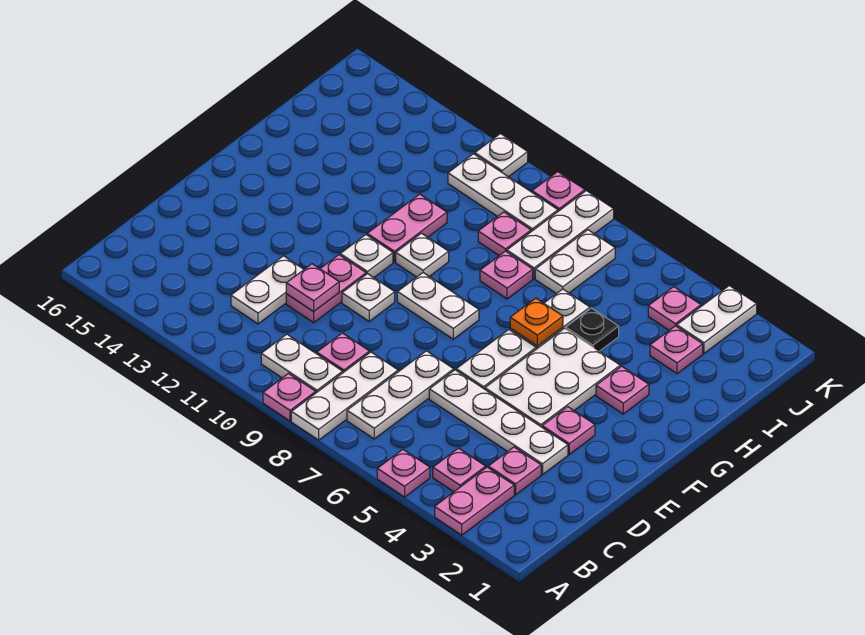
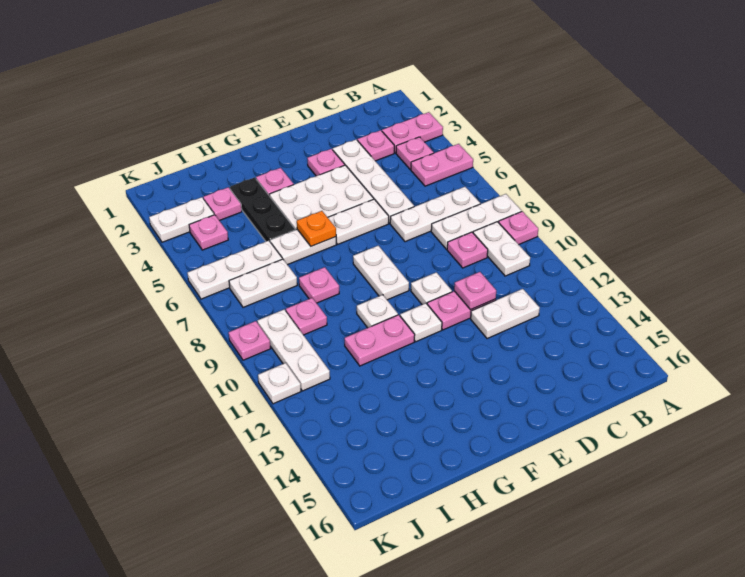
pink plate A5 level 1 -> pink plate A5:B5 level 1
black plate H5 level 1 -> black plate H3:H5 level 1
white plate I8:K8 level 1 -> white plate I6:K6 level 1

